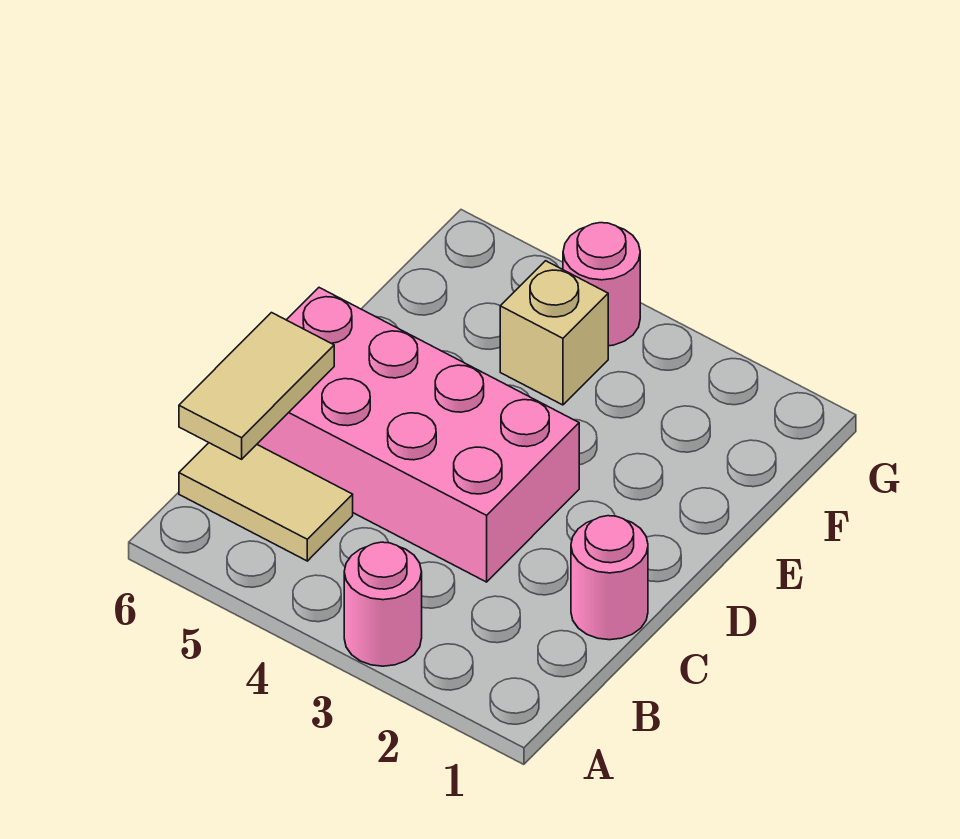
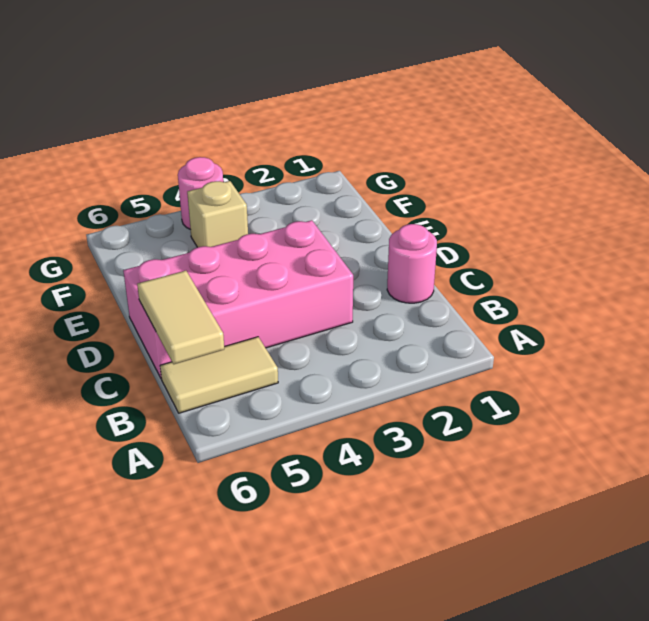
pink round brick A3 level 1 -> none

